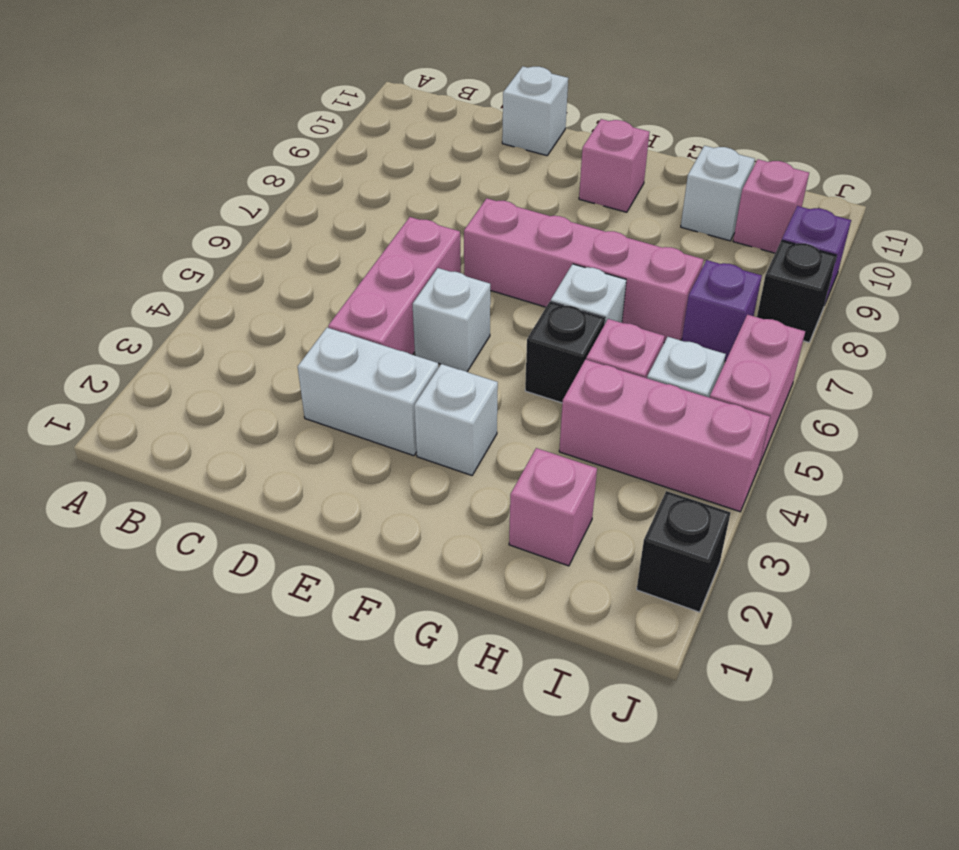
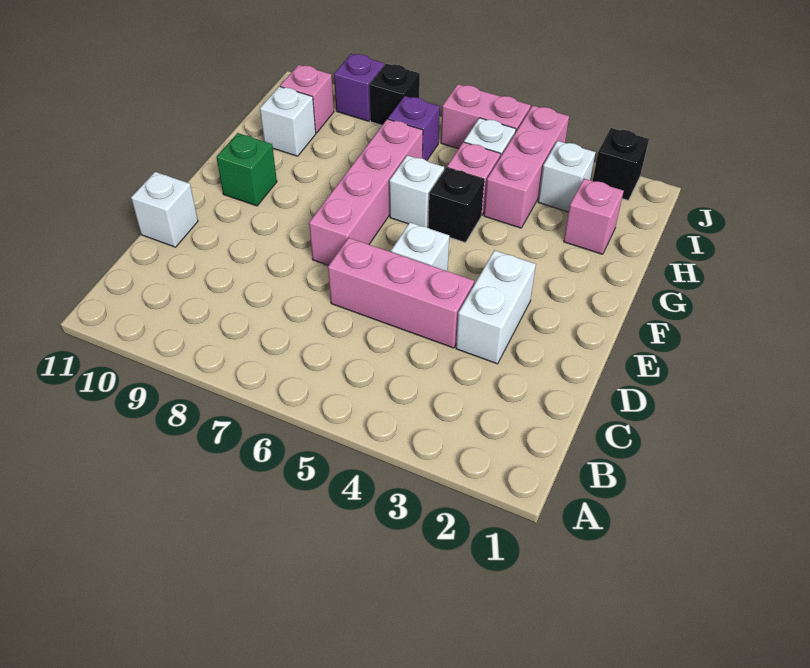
white brick F3 level 1 -> white brick I3 level 1
pink brick F10 level 1 -> green brick F10 level 1

